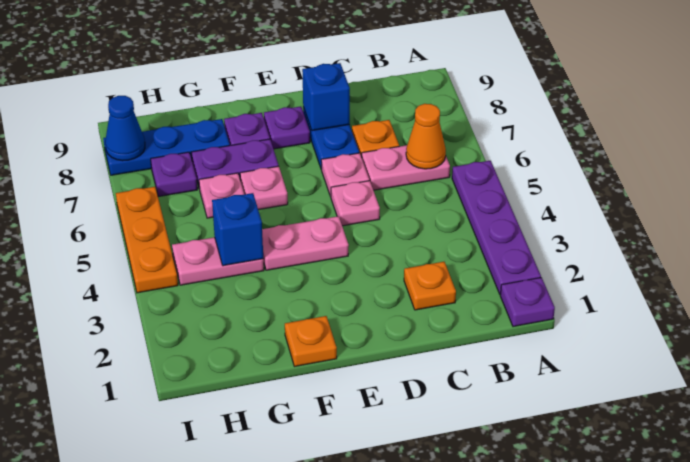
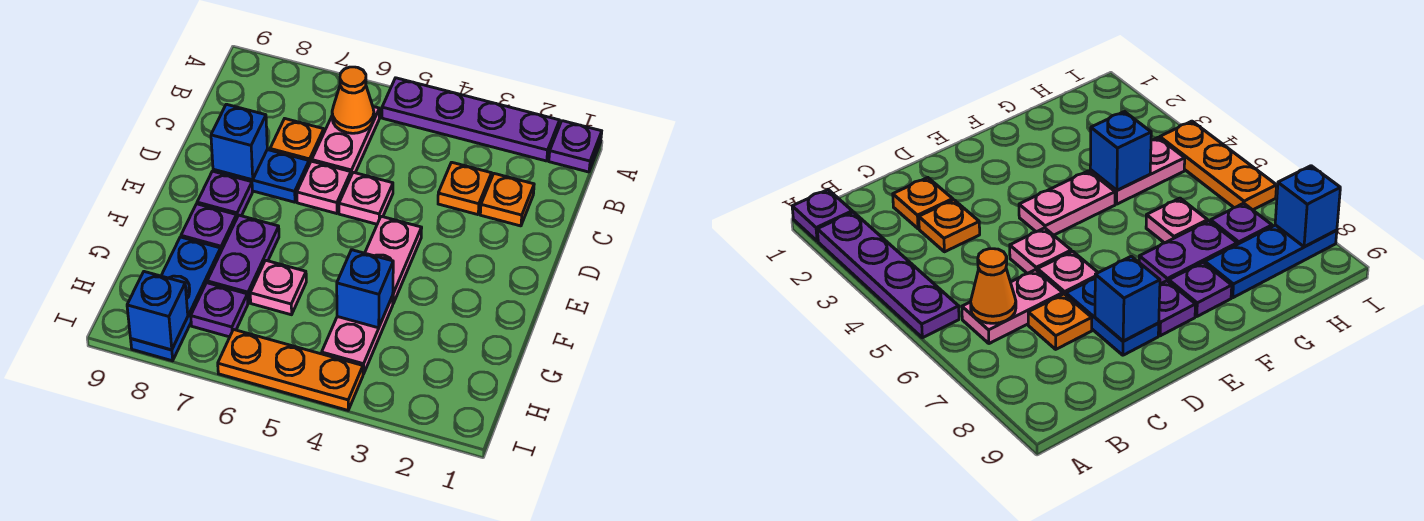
orange plate F1 level 1 -> orange plate C3 level 1
pink plate F6 level 1 -> none
blue cone I8 level 2 -> blue brick I8 level 2

